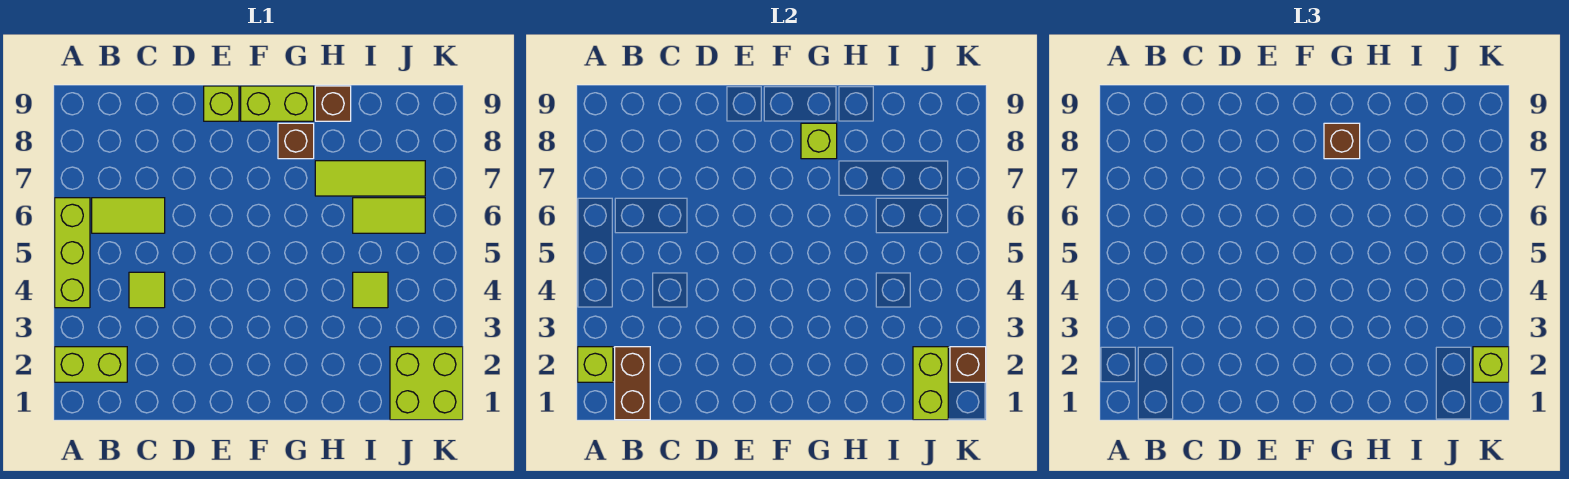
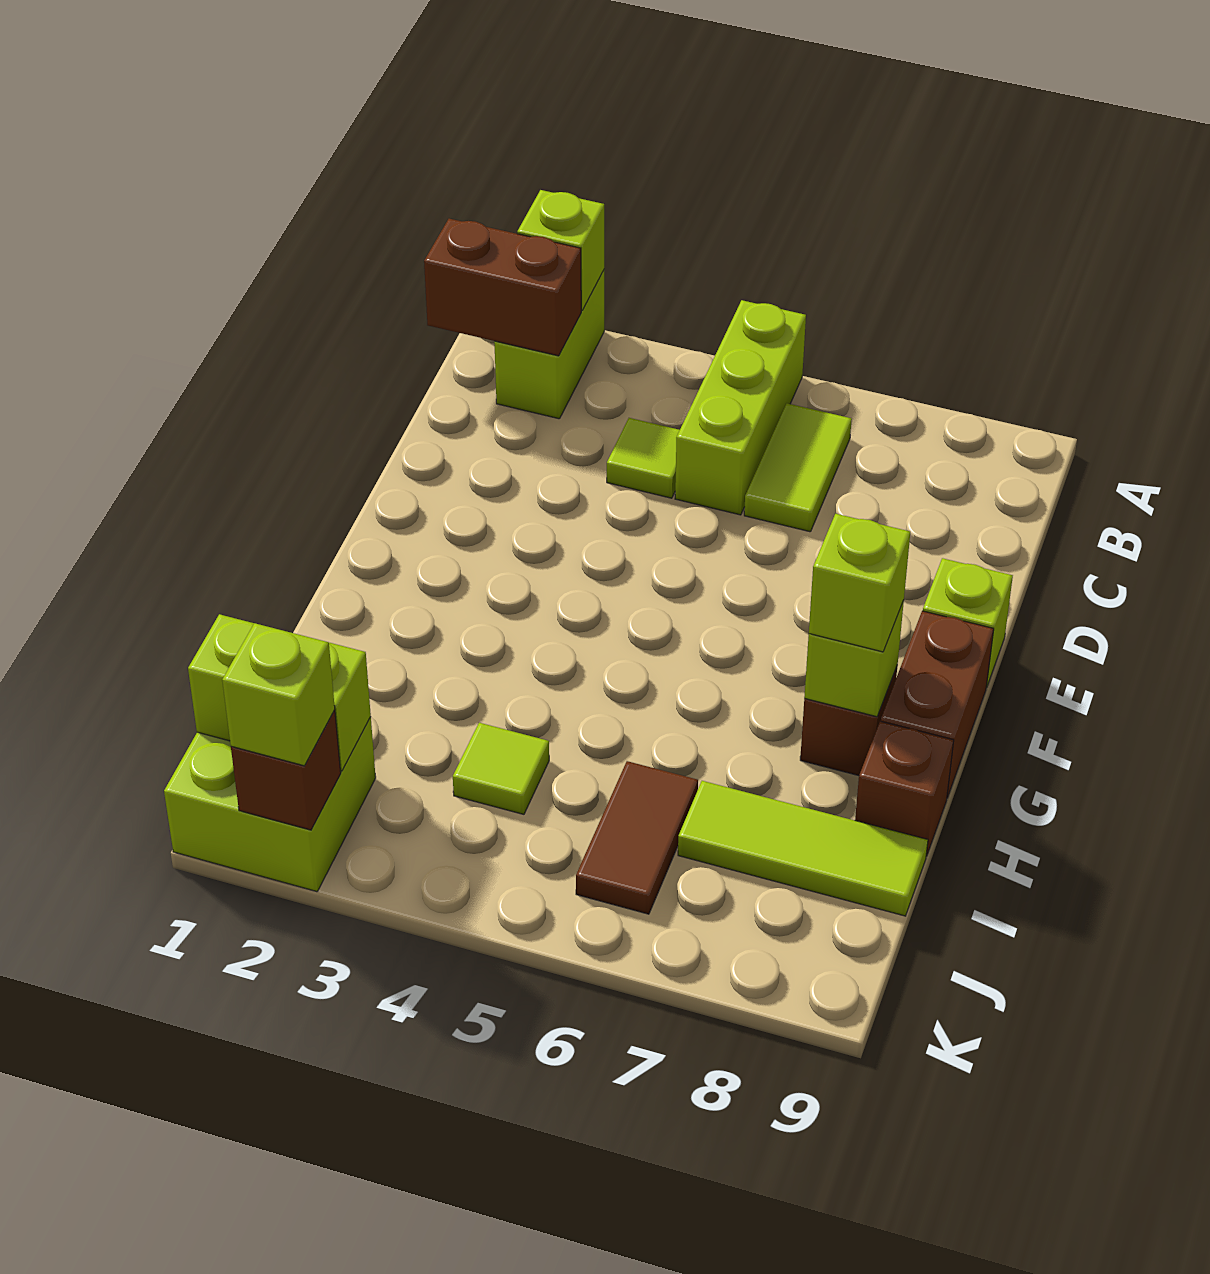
lime brick A4:A6 level 1 -> lime brick A5:C5 level 1
lime brick F9:G9 level 1 -> brown brick F9:G9 level 1
brown brick G8 level 3 -> lime brick G8 level 3
lime tile H7:J7 level 1 -> lime tile I7:I9 level 1
lime tile I6:J6 level 1 -> brown tile I6:J6 level 1

